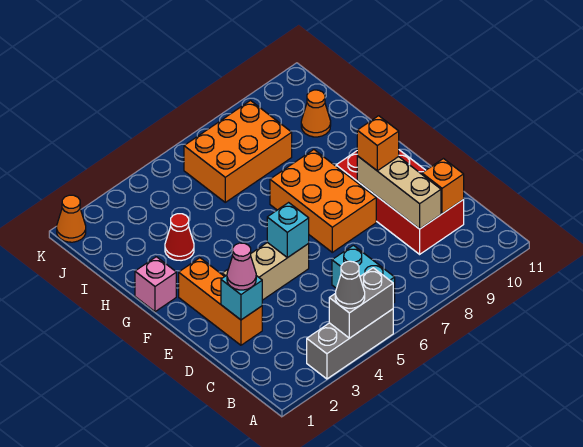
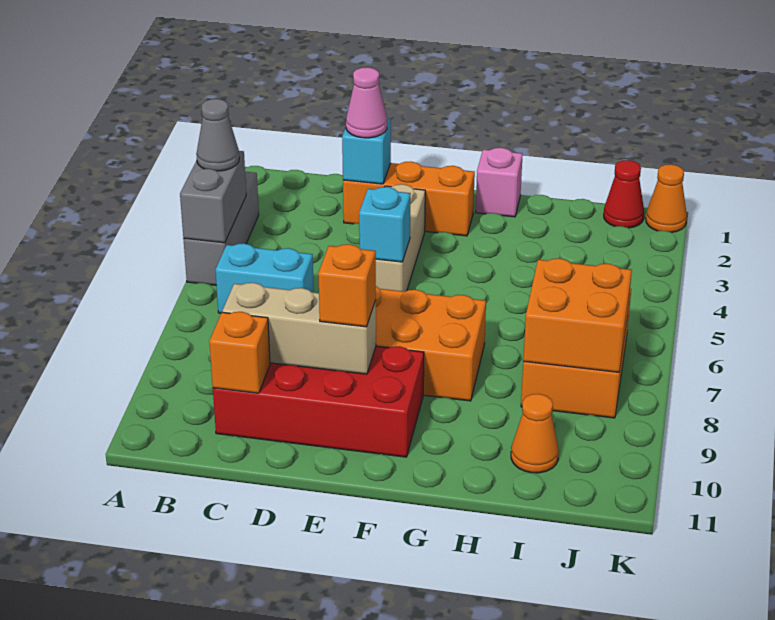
red cone H3 level 1 -> red cone J1 level 1
none -> orange brick I7:J8 level 2

